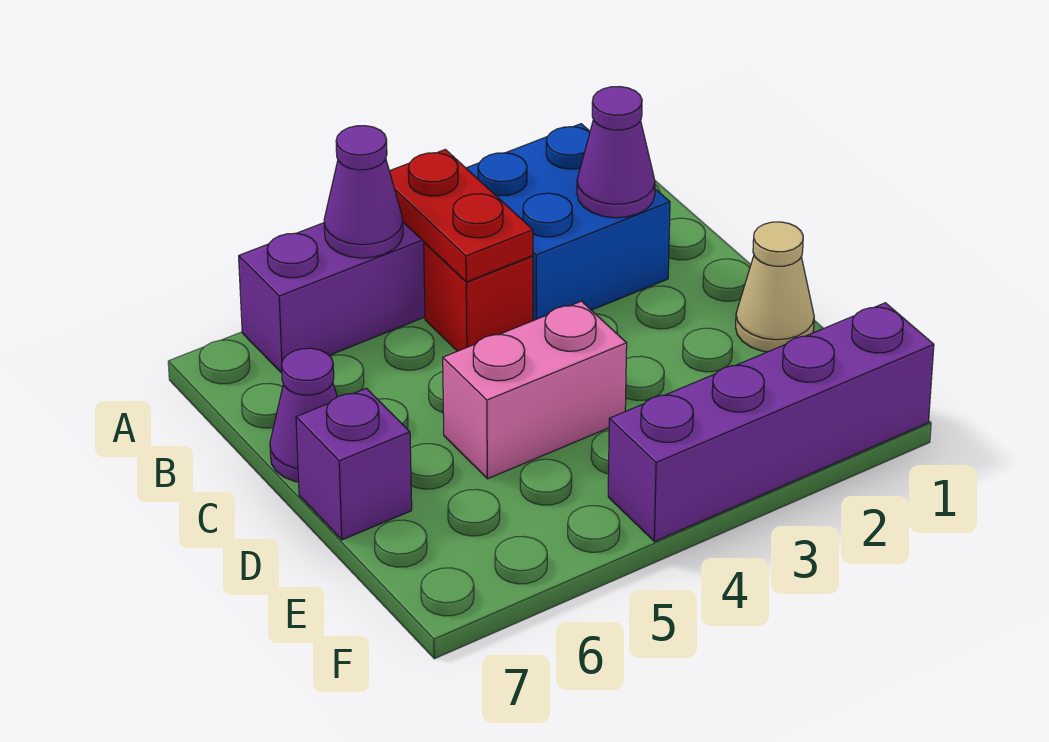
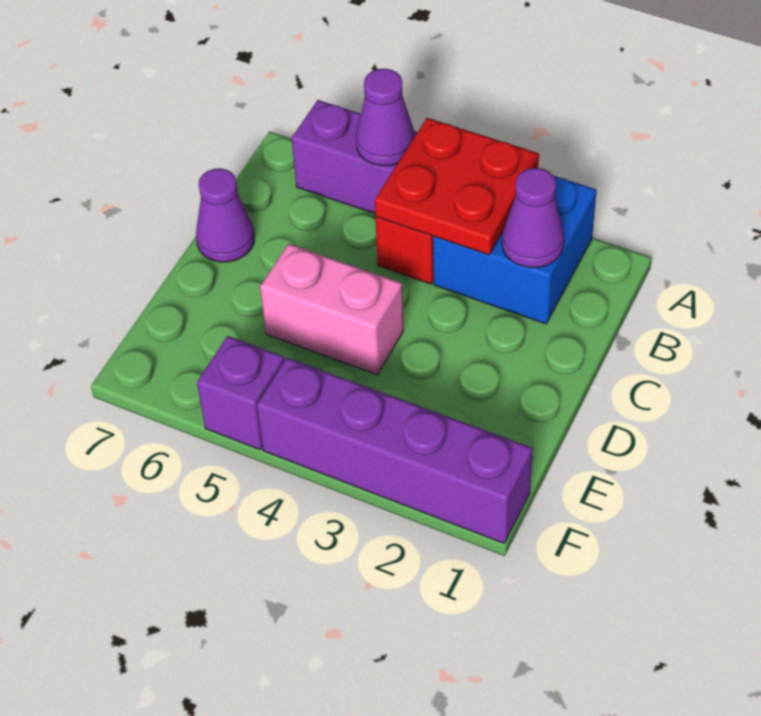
red plate A4:B4 level 2 -> red plate A3:B4 level 2
tan cone D1 level 1 -> none
purple brick D7 level 1 -> purple brick F5 level 1

